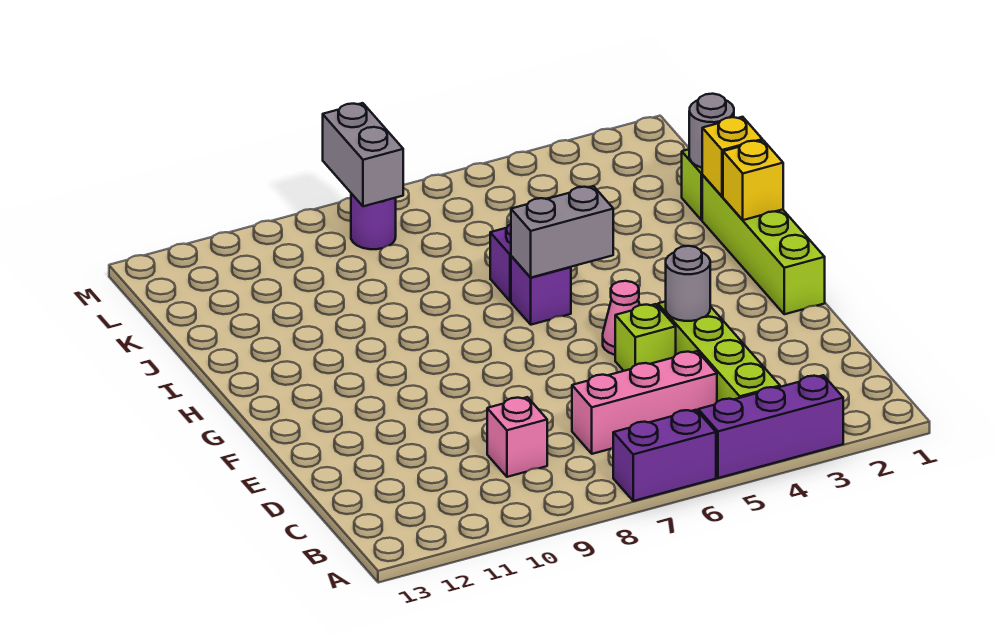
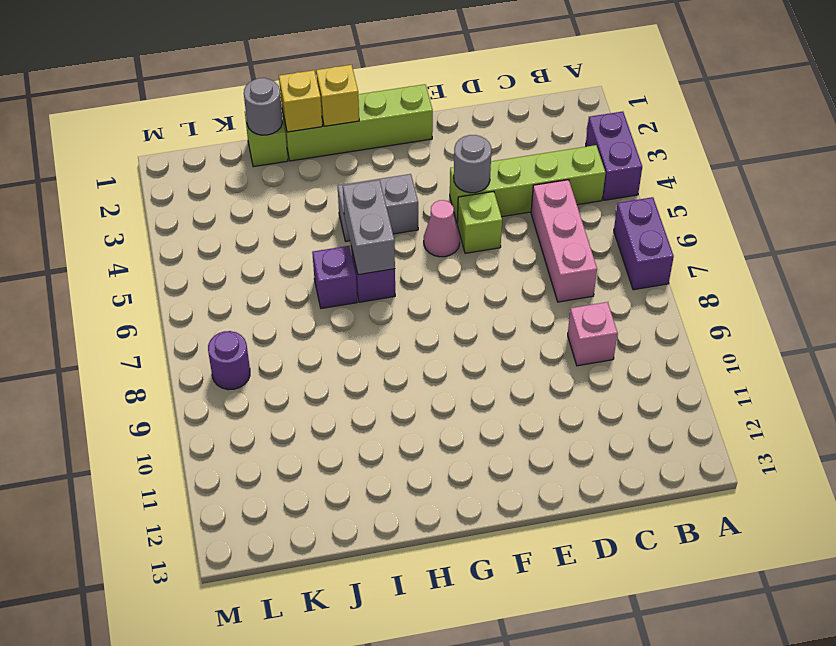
purple brick A3:A5 level 1 -> purple brick A3:A4 level 1
grey brick L8:M8 level 2 -> grey brick G4:H4 level 1

